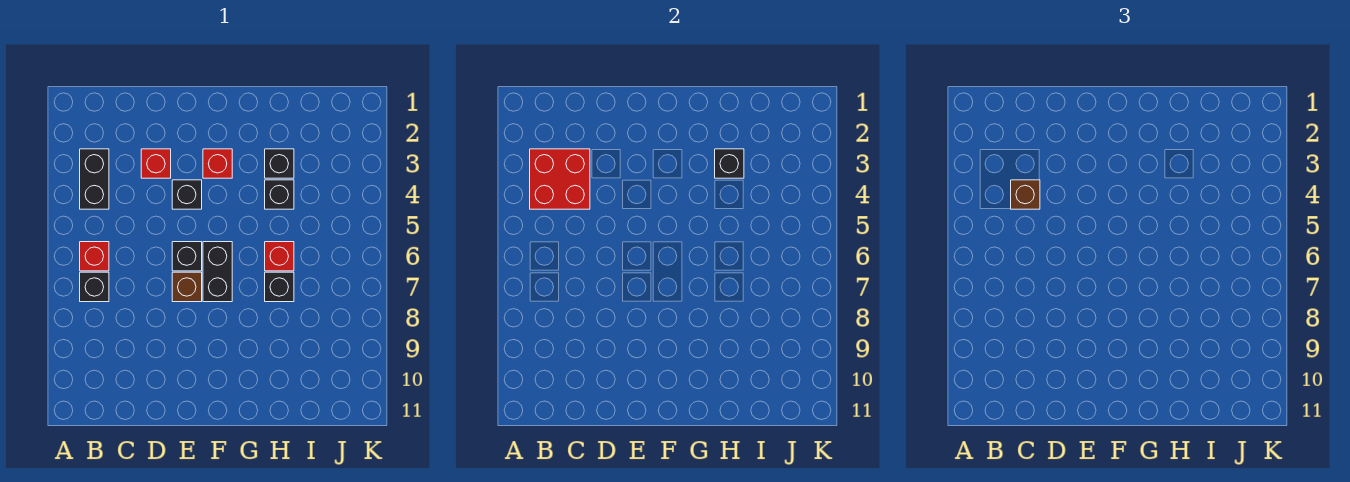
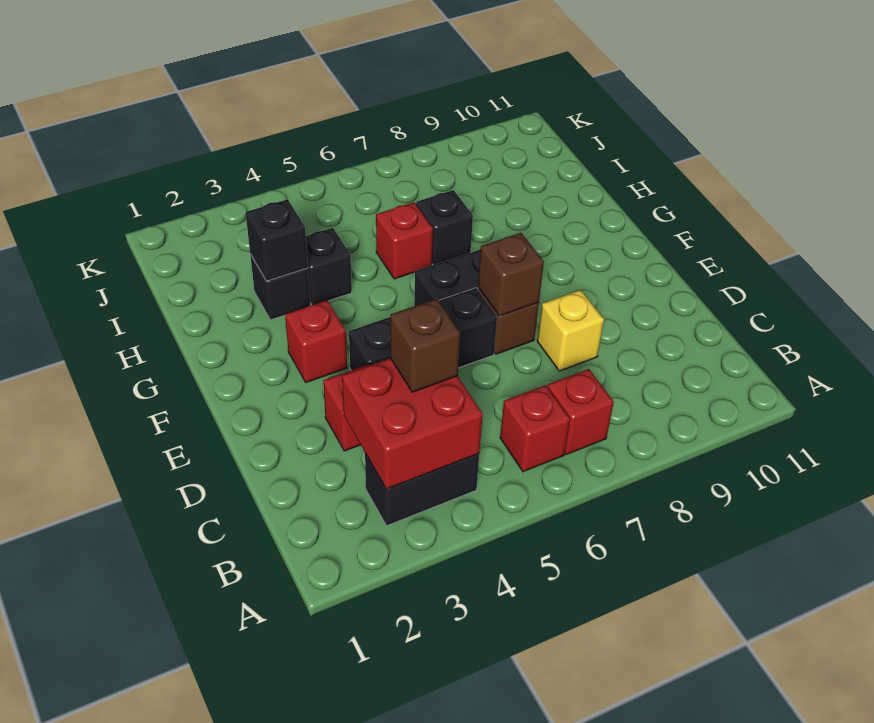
black brick B7 level 1 -> red brick B7 level 1
none -> yellow brick D8 level 1
none -> brown brick E7 level 2

